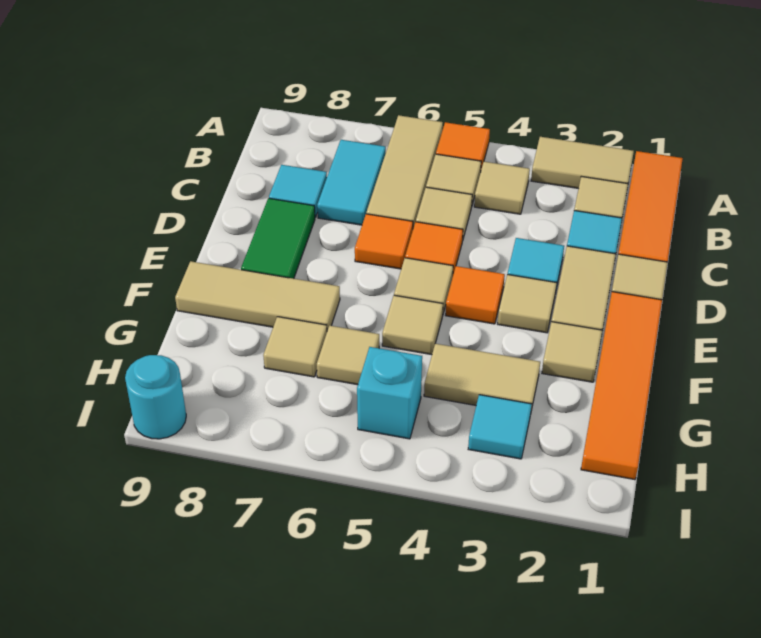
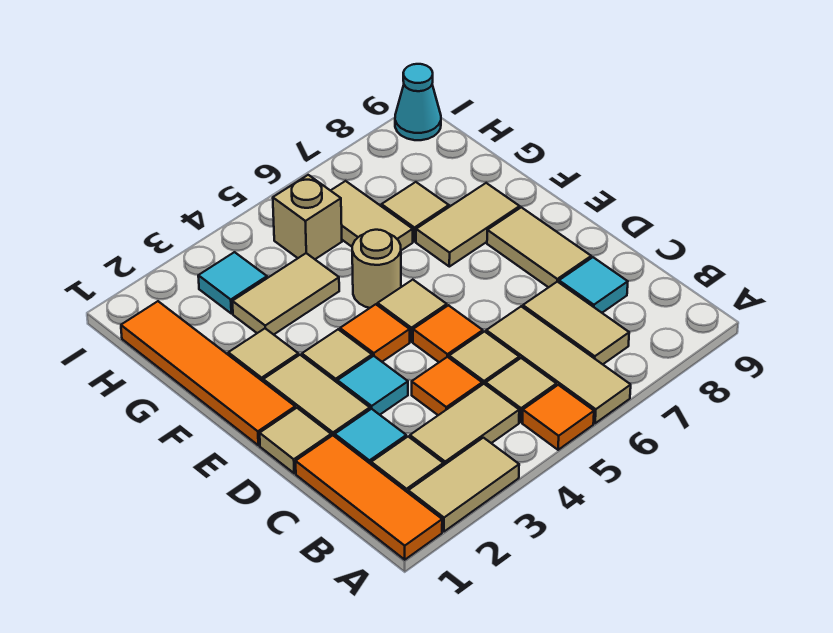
tan tile B4 level 1 -> tan tile B3:B4 level 1
cyan tile B7:C7 level 1 -> tan tile B7:C7 level 1
orange tile D6 level 1 -> orange tile C4 level 1
green tile D8:E8 level 1 -> tan tile D8:E8 level 1
tan tile F5 level 1 -> tan round brick F5 level 1
tan tile F7:F9 level 1 -> tan tile F7:F8 level 1
tan tile G6 level 1 -> tan tile G6:H6 level 1
cyan brick H5 level 1 -> tan brick H5 level 1
cyan round brick I9 level 1 -> cyan cone I9 level 1

